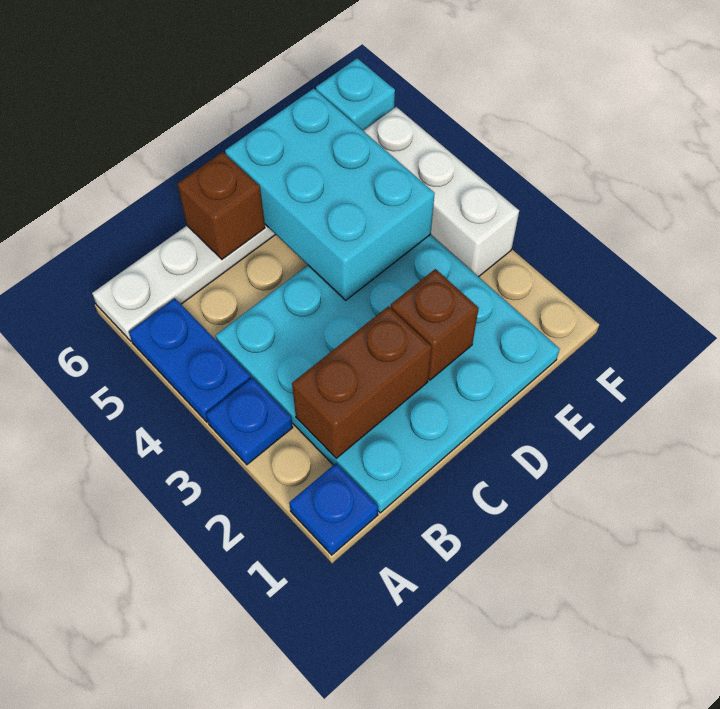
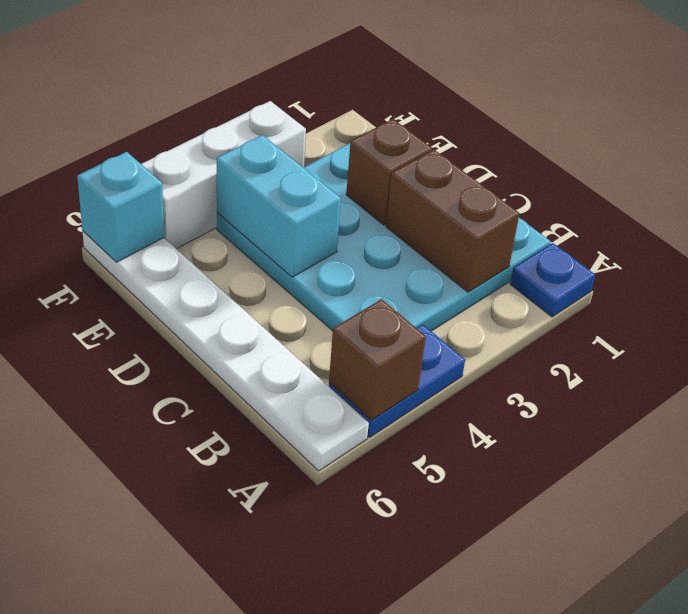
blue plate A3 level 1 -> none
brown brick C6 level 2 -> brown brick A5 level 2
cyan brick D4:E6 level 2 -> cyan brick D4:E4 level 2

